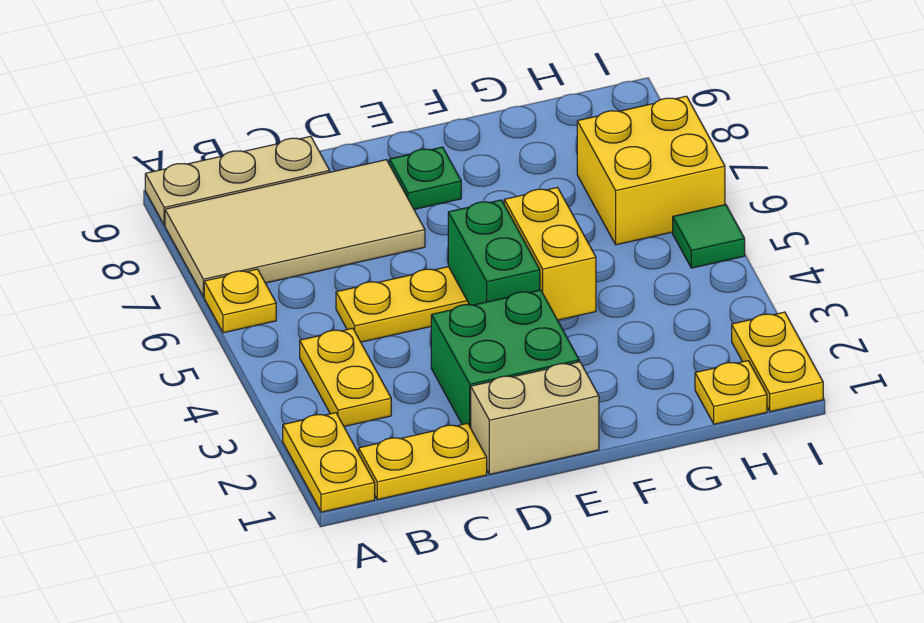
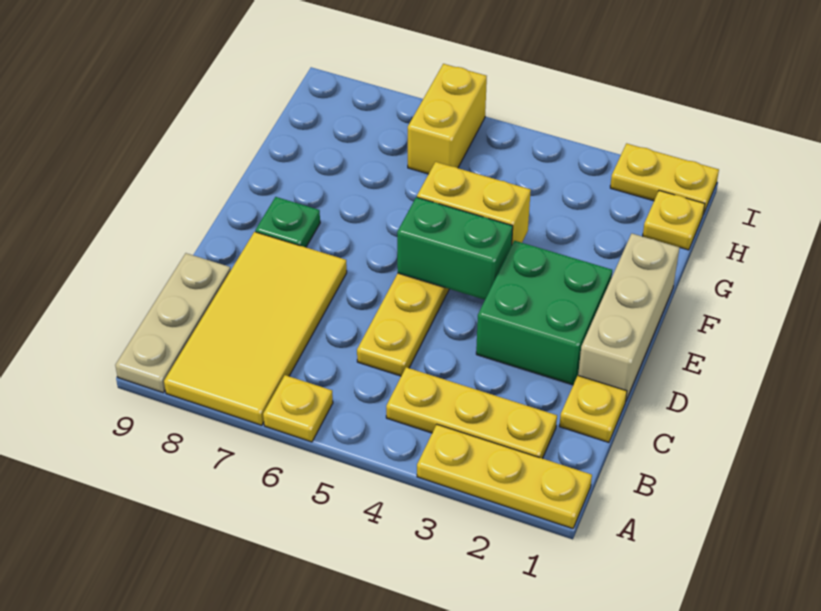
yellow plate A1:A2 level 1 -> yellow plate A1:A3 level 1
tan tile A7:D8 level 1 -> yellow tile A7:D8 level 1
yellow plate B1:C1 level 1 -> yellow plate C1 level 1
yellow plate B3:B4 level 1 -> yellow plate B2:B4 level 1
tan brick D1:E1 level 1 -> tan brick D1:F1 level 1
yellow brick H6:I7 level 1 -> yellow brick H6:I6 level 1
green tile I5 level 1 -> none

